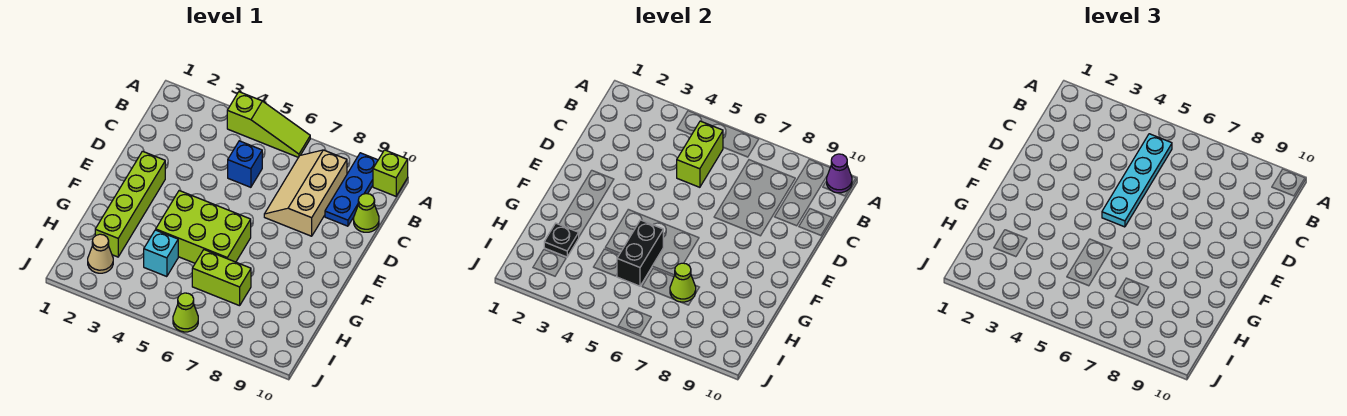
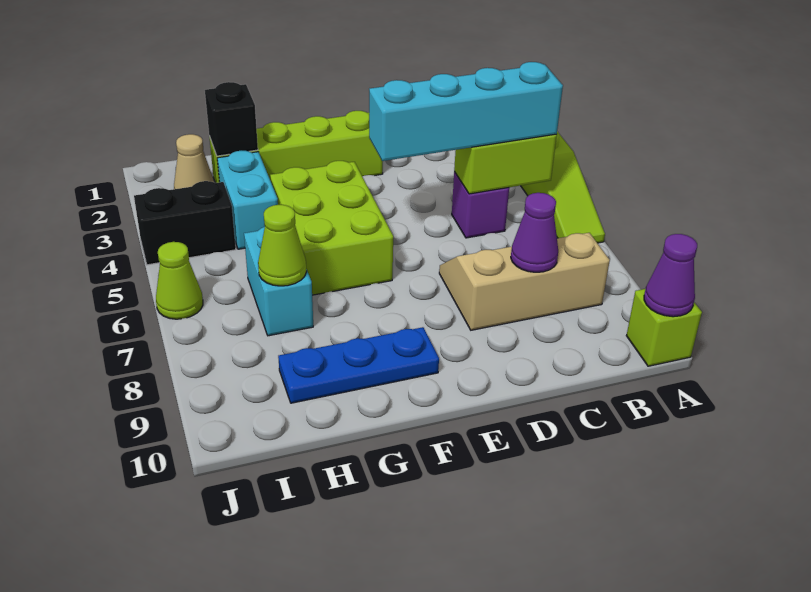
blue plate A9:C9 level 1 -> blue plate F9:H9 level 1
cyan plate B5:E5 level 3 -> cyan brick B5:E5 level 3
blue brick C5 level 1 -> purple brick C5 level 1
none -> purple cone C8 level 2
lime cone C10 level 1 -> none
black brick G5:H5 level 2 -> black brick I4:J4 level 1
black plate H2 level 2 -> black brick H2 level 2
cyan brick H4 level 1 -> cyan brick H3:H4 level 1
lime brick H6:H7 level 1 -> cyan brick H6:H7 level 1

